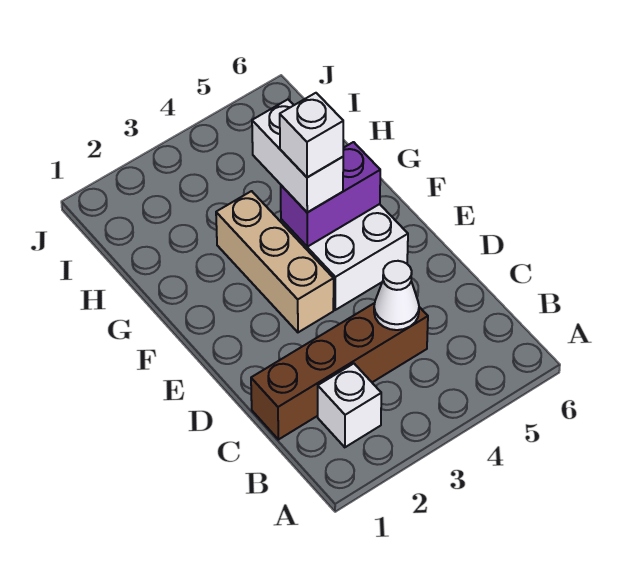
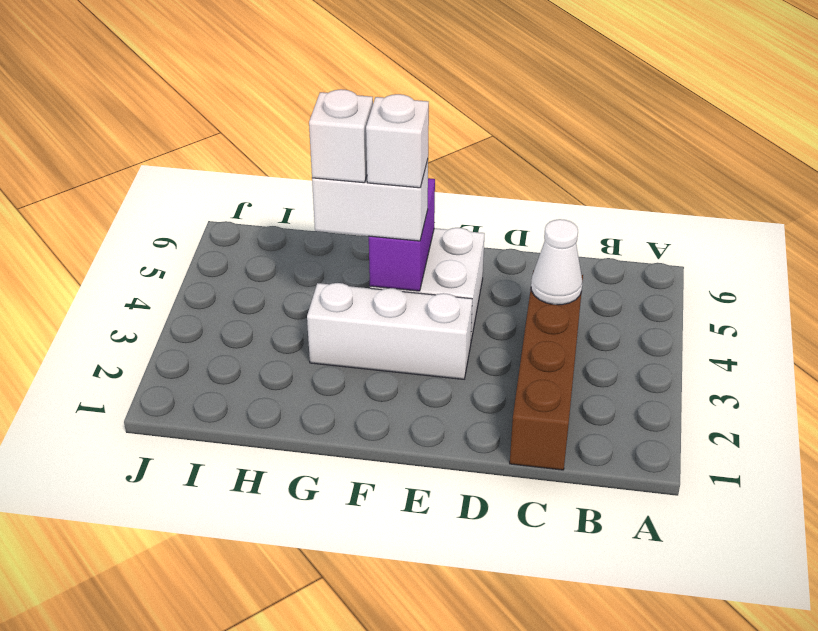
white brick B2 level 1 -> white brick G4 level 4
tan brick E3:G3 level 1 -> white brick E3:G3 level 1

